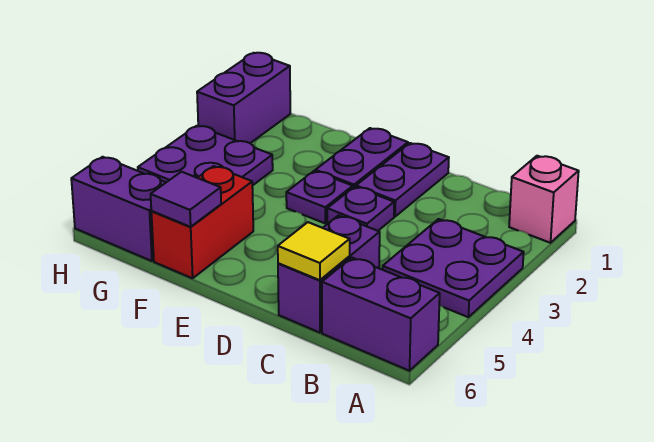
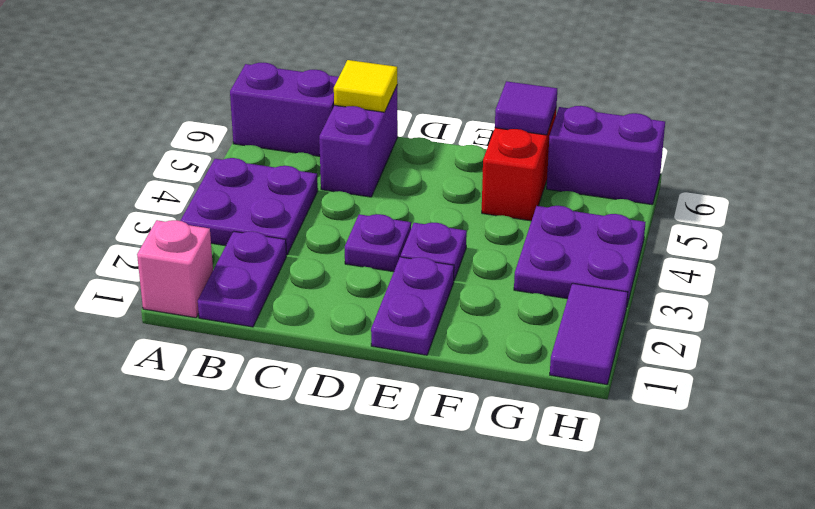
purple plate D1:D2 level 1 -> purple plate B1:B2 level 1
purple brick H1:H2 level 1 -> purple tile H1:H2 level 1

